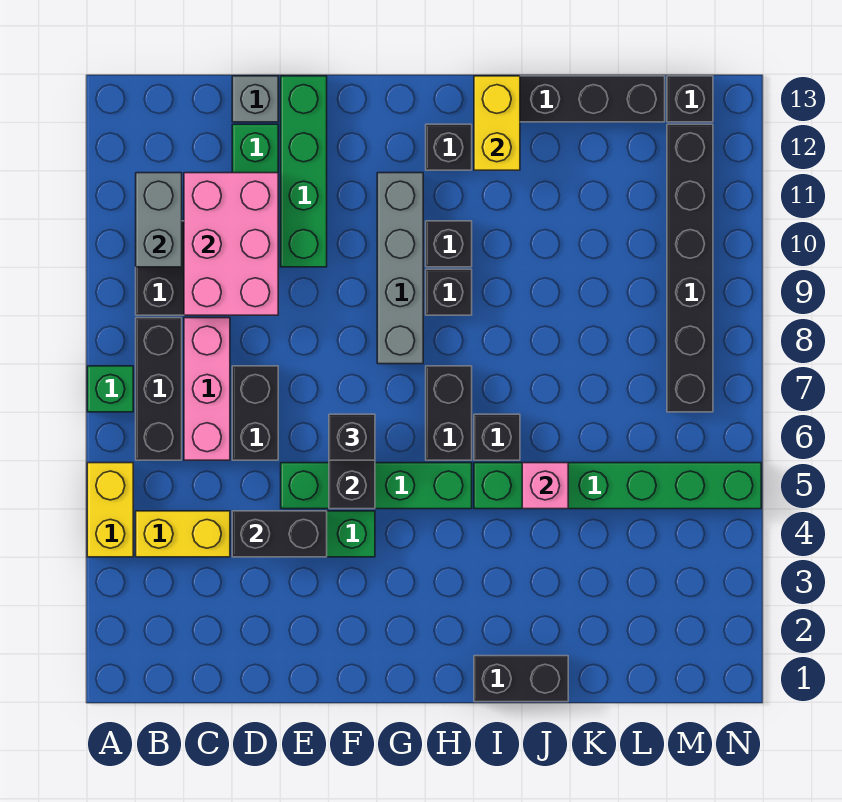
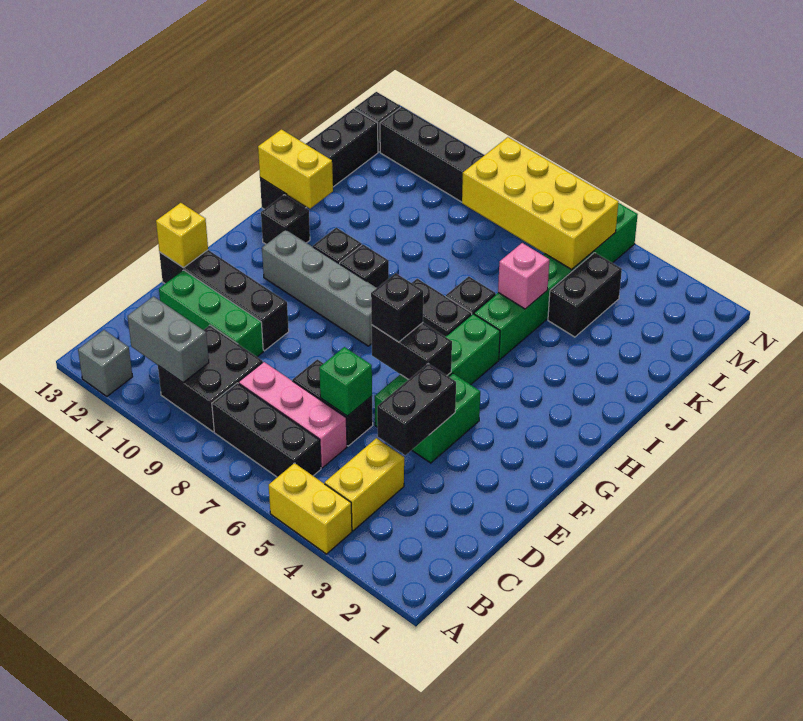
green brick A7 level 1 -> green brick D6 level 2
pink brick C9:D11 level 2 -> none
grey brick D13 level 1 -> grey brick A12 level 1
green brick E10:E13 level 1 -> black brick E10:E13 level 1
none -> yellow brick E13 level 2
black brick I1:J1 level 1 -> black brick K4:L4 level 1
none -> yellow brick L5:M8 level 2

